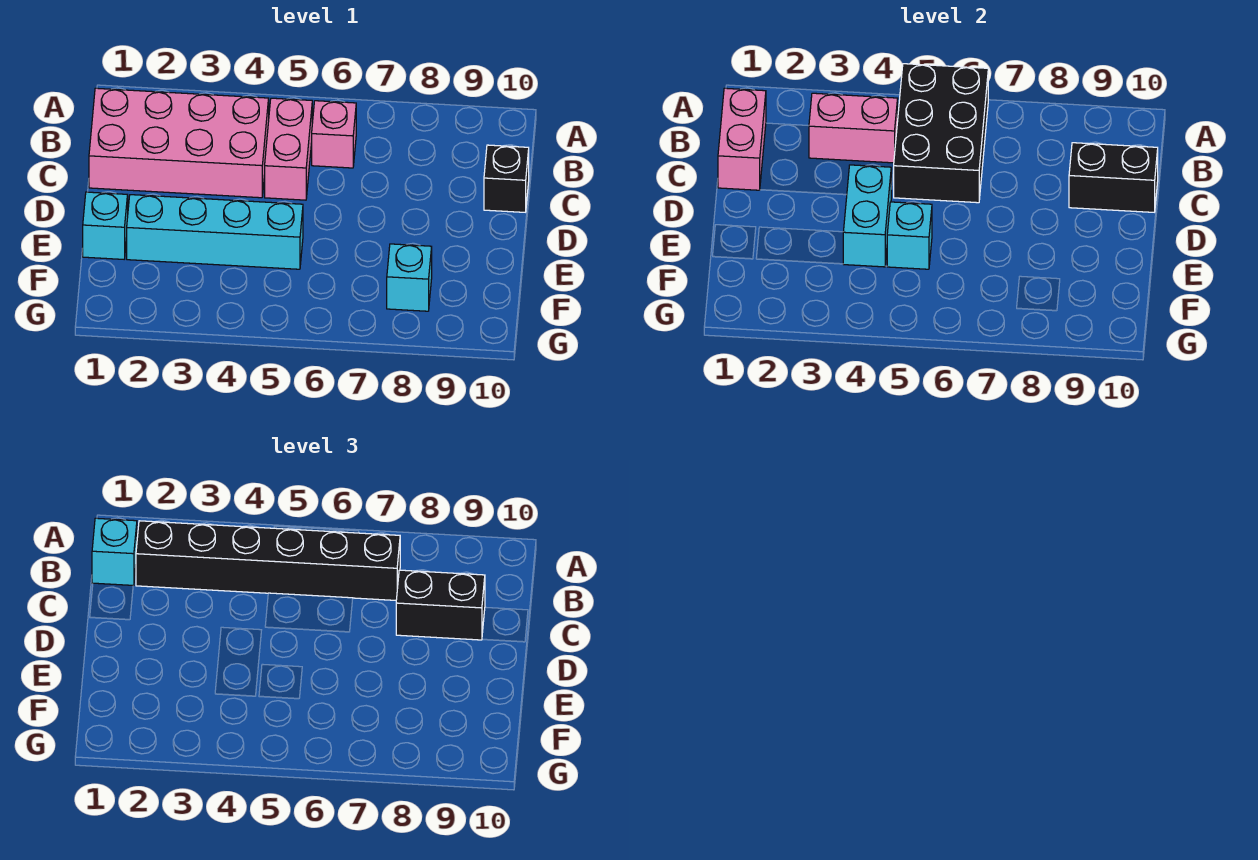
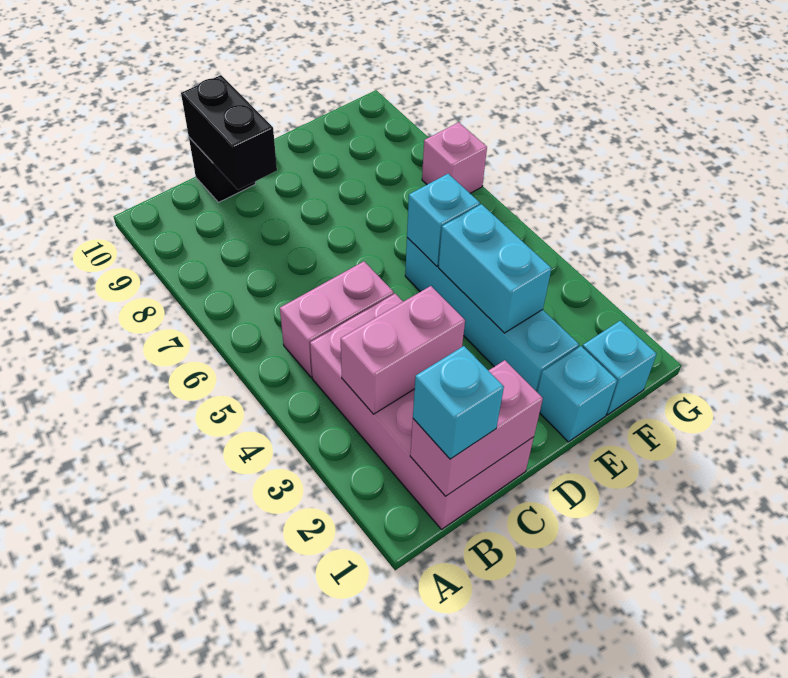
black brick A5:C6 level 2 -> none
black brick B2:B7 level 3 -> none
pink brick B3:B4 level 2 -> pink brick B3:C3 level 2
pink brick B6 level 1 -> pink brick G7 level 1
black brick C8:C9 level 3 -> none
cyan brick D4:E4 level 2 -> cyan brick E3:E4 level 2
cyan brick F8 level 1 -> cyan brick F1 level 1

